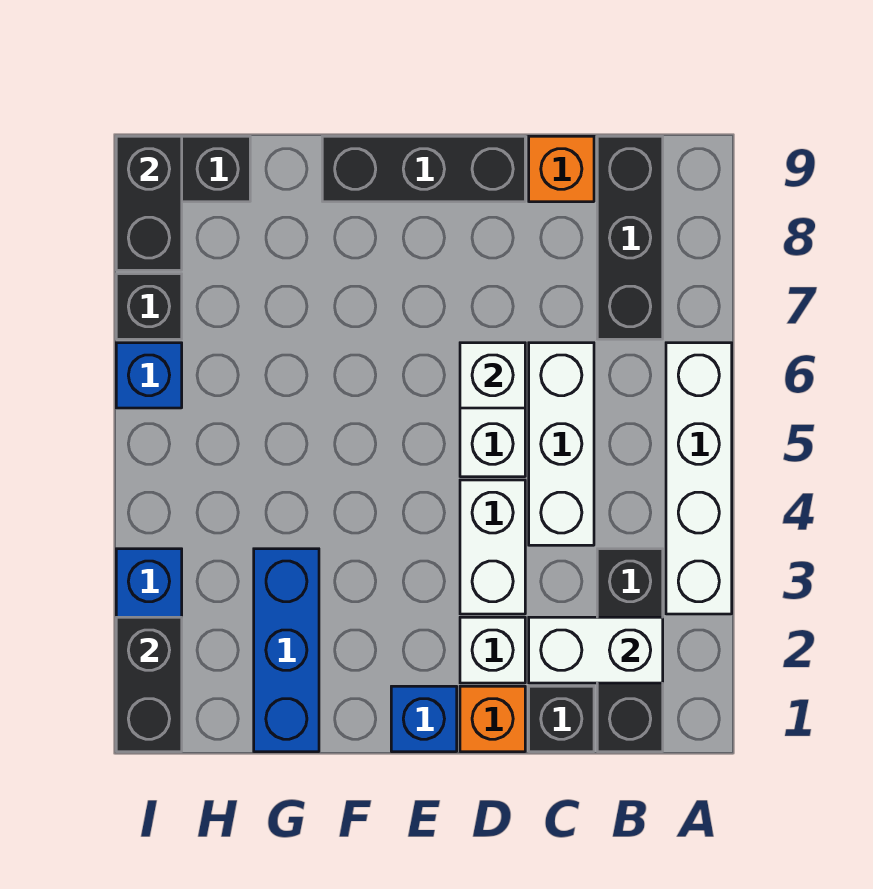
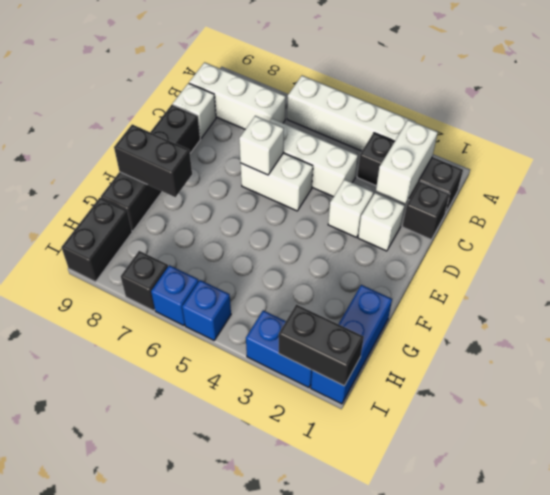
black brick B7:B9 level 1 -> white brick B7:B9 level 1
orange brick C9 level 1 -> white brick C9 level 1
orange brick D1 level 1 -> none
white brick D3:D4 level 1 -> white brick D3 level 1
black brick D9:F9 level 1 -> black brick D9:G9 level 1
blue brick E1 level 1 -> blue brick I5 level 1
blue brick G1:G3 level 1 -> blue brick G1:I1 level 1
black brick I8:I9 level 2 -> black brick F8:F9 level 2

